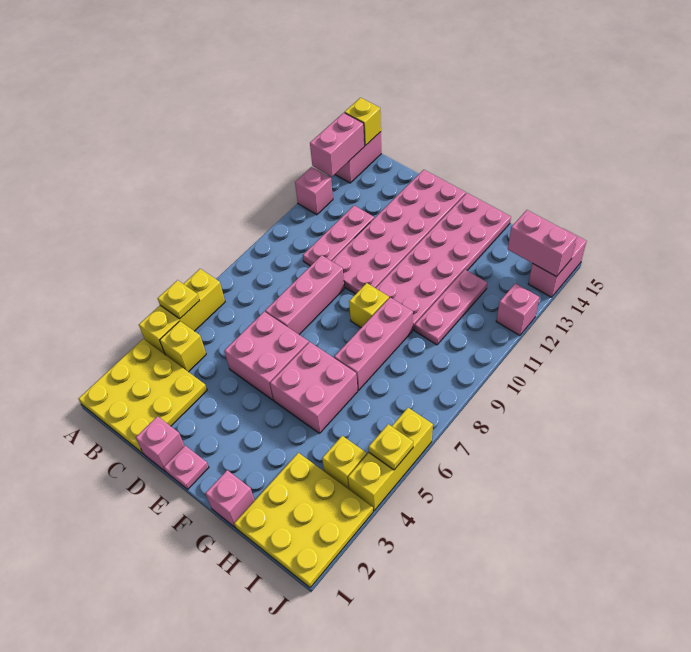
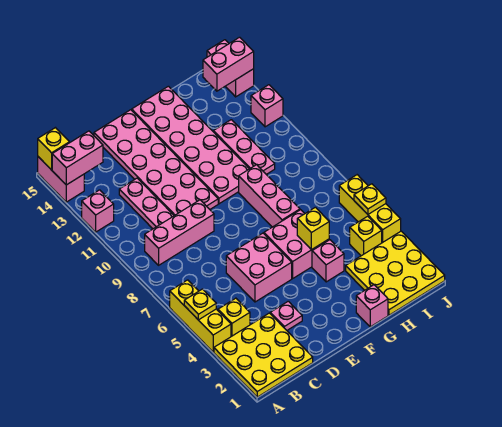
pink brick A13:A14 level 2 -> pink brick A14:B14 level 2
pink brick D1 level 1 -> pink brick G4 level 1
pink brick D7:D9 level 1 -> pink brick B9:D9 level 1
pink plate E1 level 1 -> pink plate D3 level 1
yellow brick F9 level 1 -> yellow brick G5 level 2

